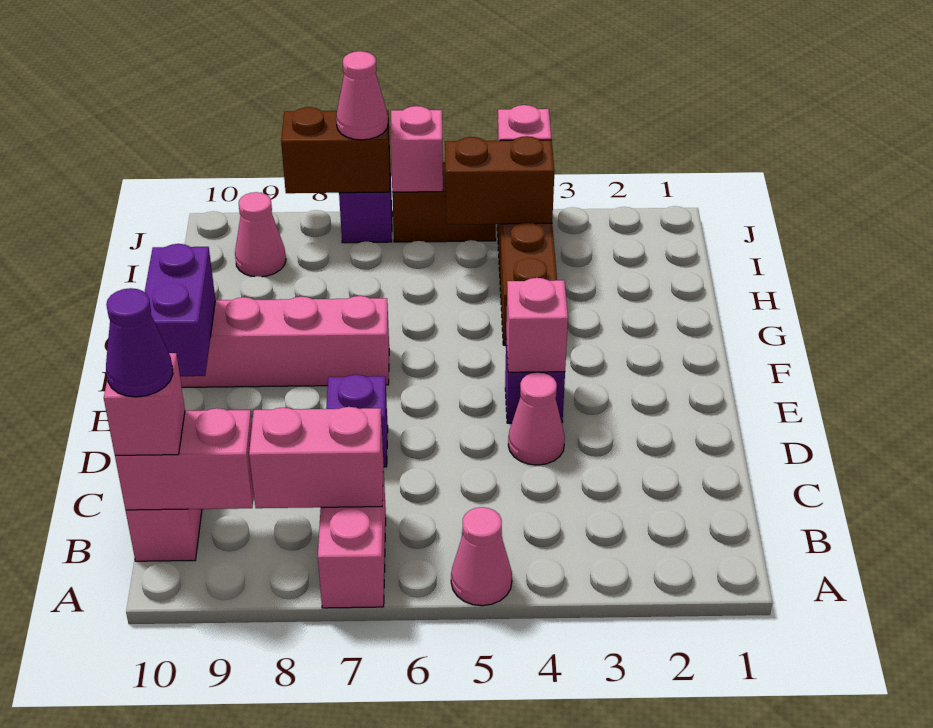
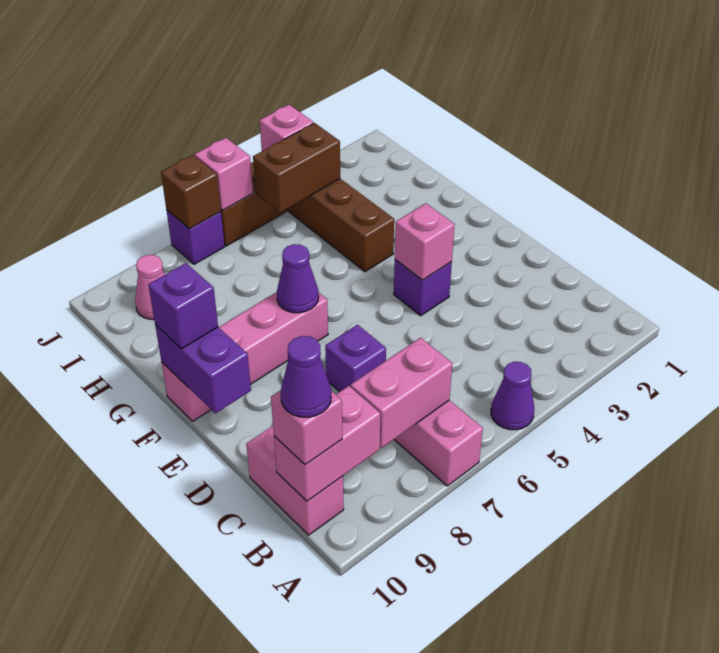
pink cone A5 level 1 -> purple cone A5 level 1
pink cone D4 level 1 -> none
none -> purple cone F7 level 2
none -> purple brick F10 level 3
brown brick J7:J8 level 2 -> brown brick J7 level 2
pink cone J7 level 3 -> none

